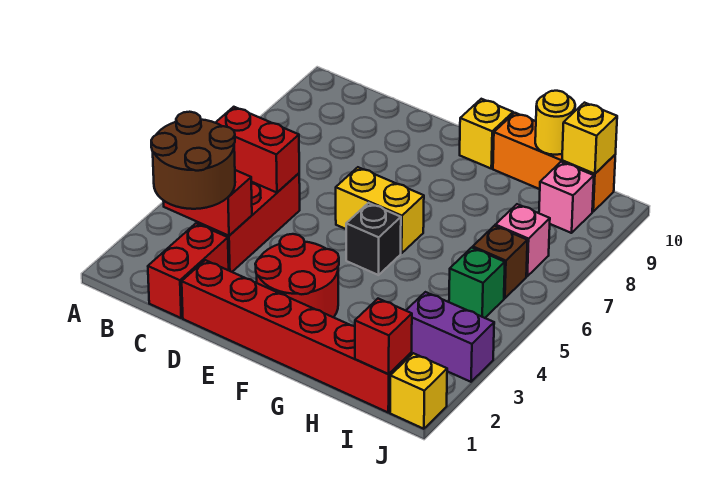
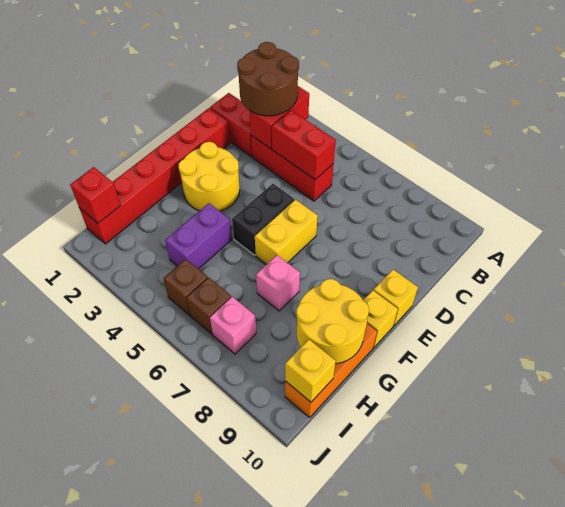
red brick B5:C5 level 2 -> red brick C4:C5 level 2
red round brick E2:F3 level 1 -> yellow round brick E2:F3 level 1
black brick F5 level 1 -> black brick E5:F5 level 1
yellow round brick H10 level 2 -> yellow round brick G9:H10 level 2
purple brick I3:J3 level 1 -> purple brick G4:H4 level 1
green brick I5 level 1 -> brown brick I5 level 1
pink brick I9 level 1 -> pink brick G7 level 1
yellow brick J1 level 1 -> yellow brick E10 level 1

